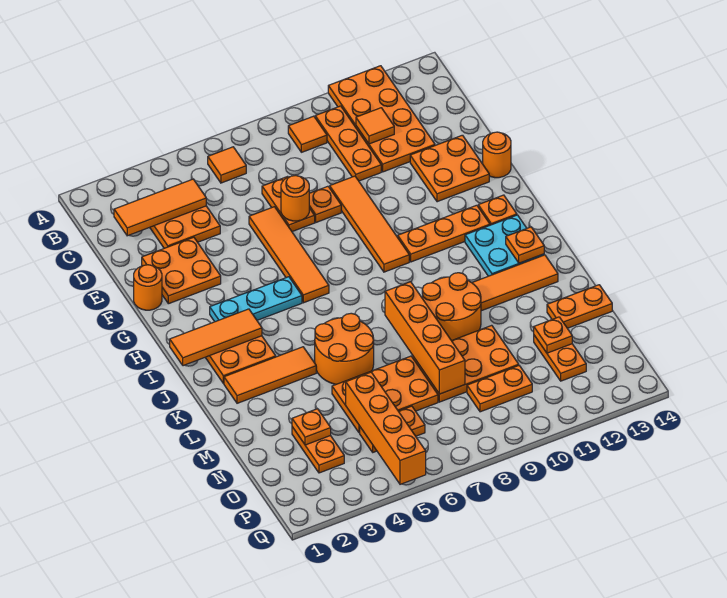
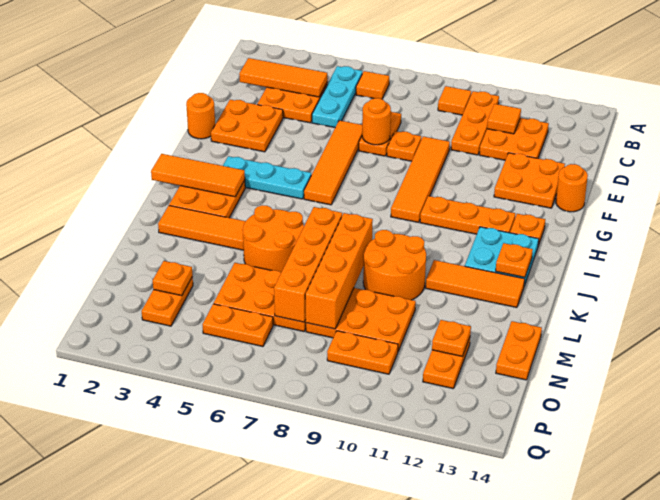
orange plate A11:D12 level 1 -> orange plate C11:D12 level 1
none -> cyan plate B5:D5 level 1
orange plate M13:M14 level 1 -> orange plate M14:N14 level 1
orange brick N5:Q5 level 2 -> orange brick K7:N7 level 2

